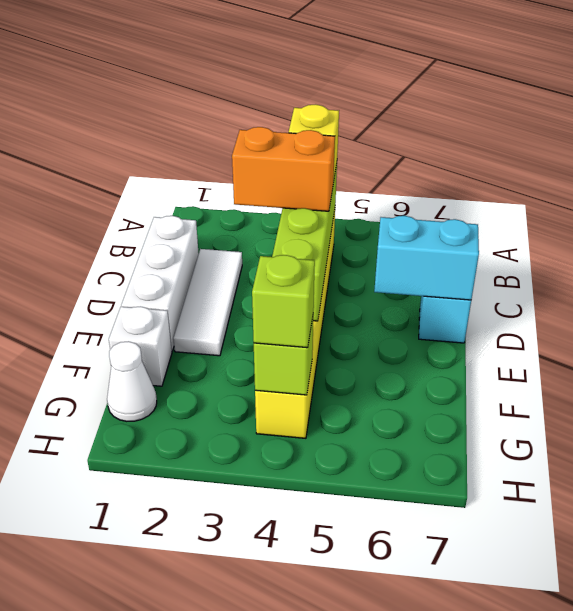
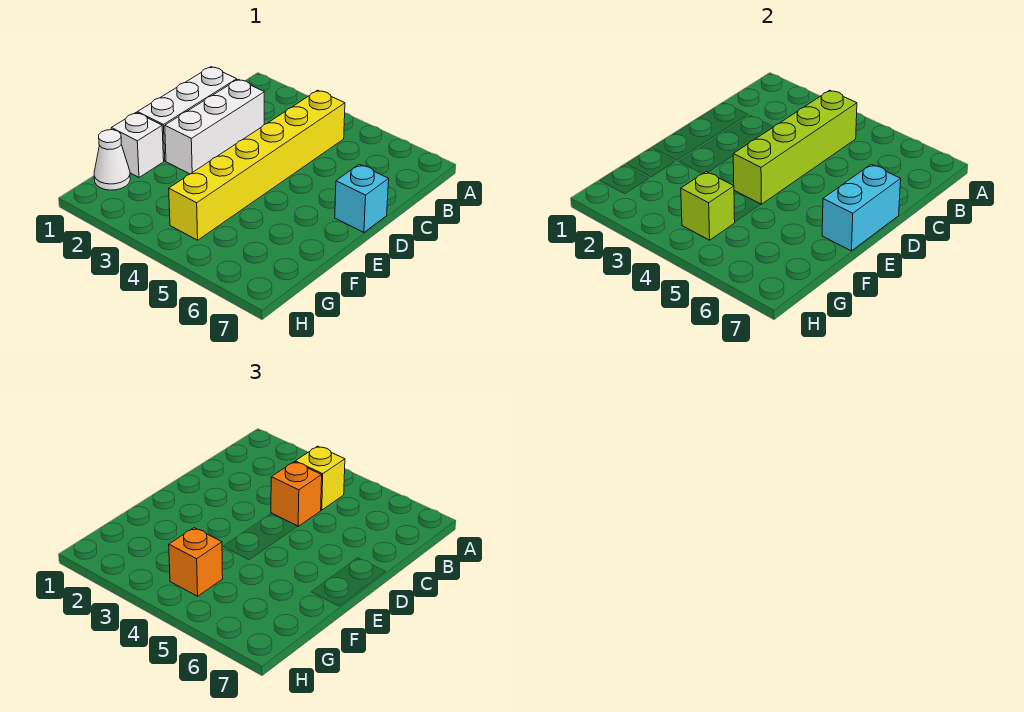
white tile C2:E2 level 1 -> white brick C2:E2 level 1
orange brick C3:C4 level 3 -> orange brick C4 level 3
cyan brick D6:D7 level 2 -> cyan brick D7:E7 level 2
lime brick G4 level 3 -> orange brick G4 level 3

